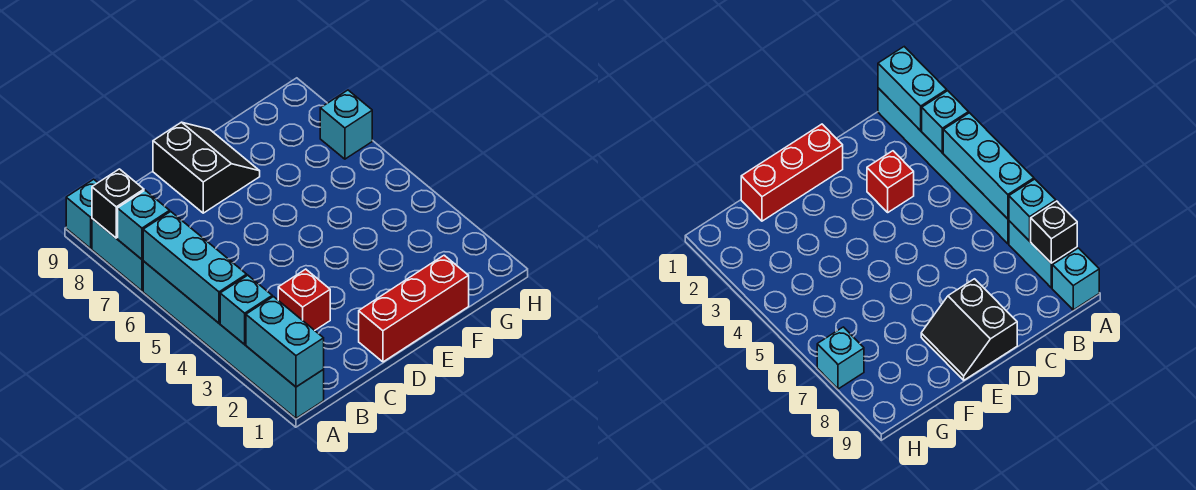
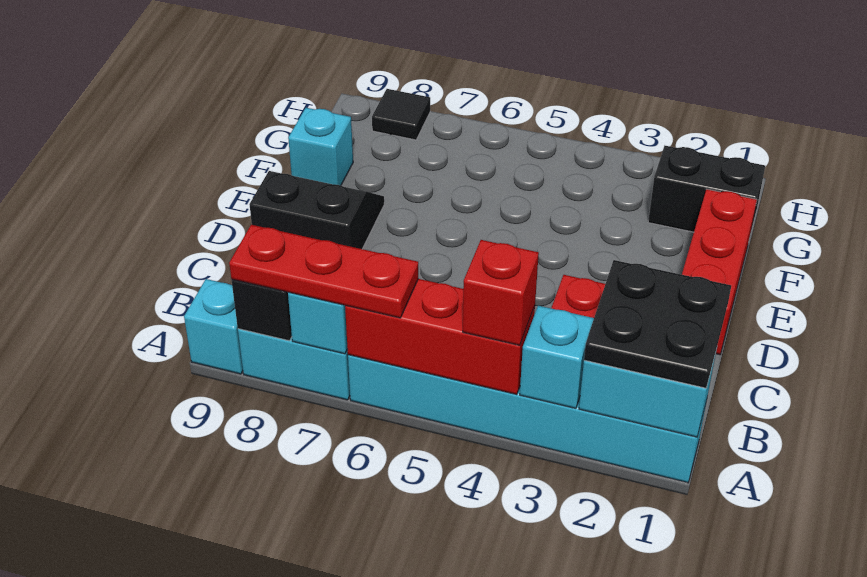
none -> black plate A1:B2 level 3
cyan brick A4:A6 level 2 -> red brick A4:A6 level 2
none -> red brick A4 level 3
none -> red plate A6:A8 level 3
none -> black brick G1:G2 level 1
cyan brick H7 level 1 -> cyan brick F9 level 1
none -> black tile H8 level 1

